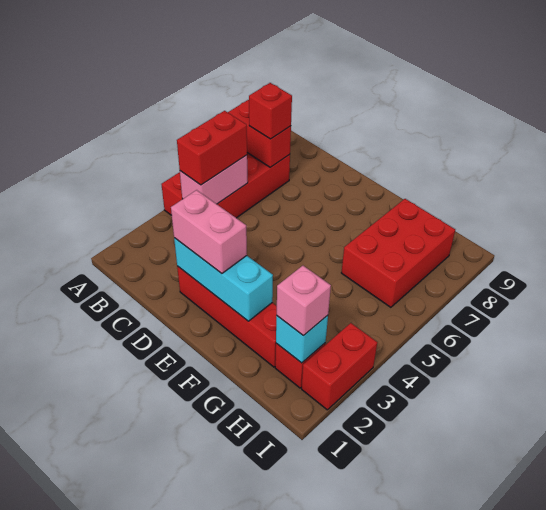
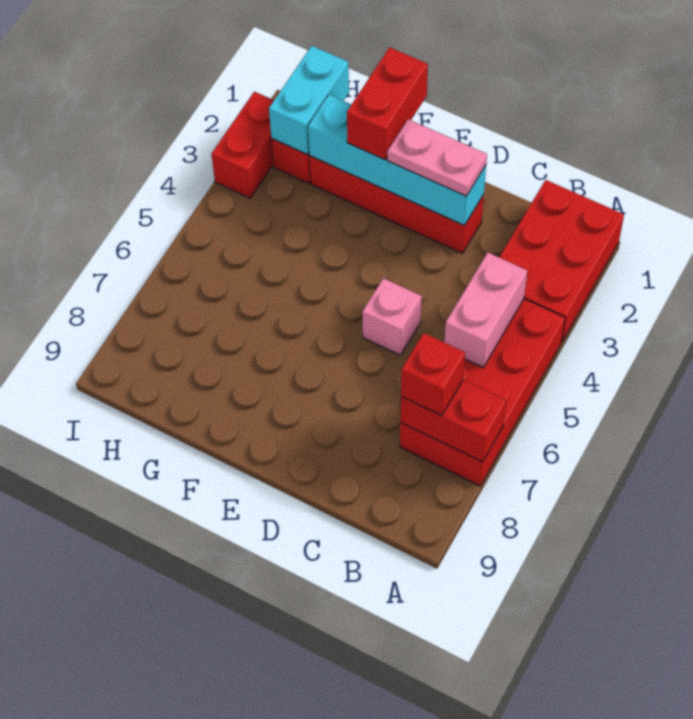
red brick B4:B5 level 3 -> red brick F1:F2 level 3
cyan brick D2:F2 level 2 -> cyan brick D2:G2 level 2
pink brick D2:E2 level 3 -> pink plate D2:E2 level 3
red brick G6:H8 level 1 -> red brick A1:B3 level 1
cyan brick H2 level 2 -> cyan brick H1:H2 level 2
pink brick H2 level 3 -> pink brick D5 level 1

